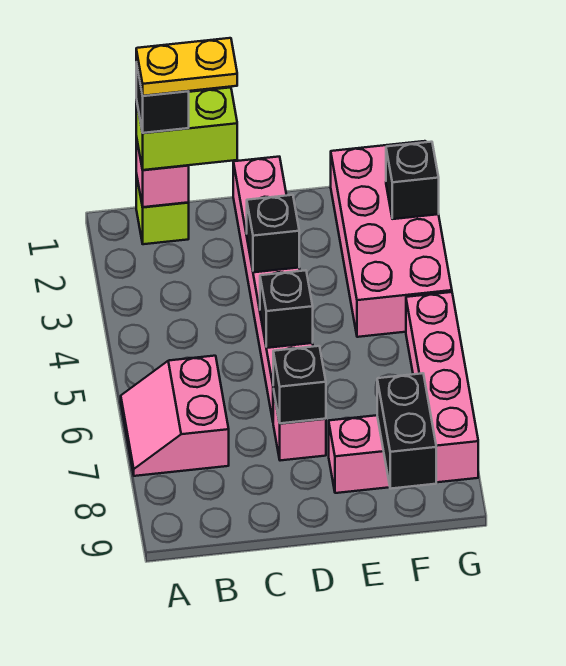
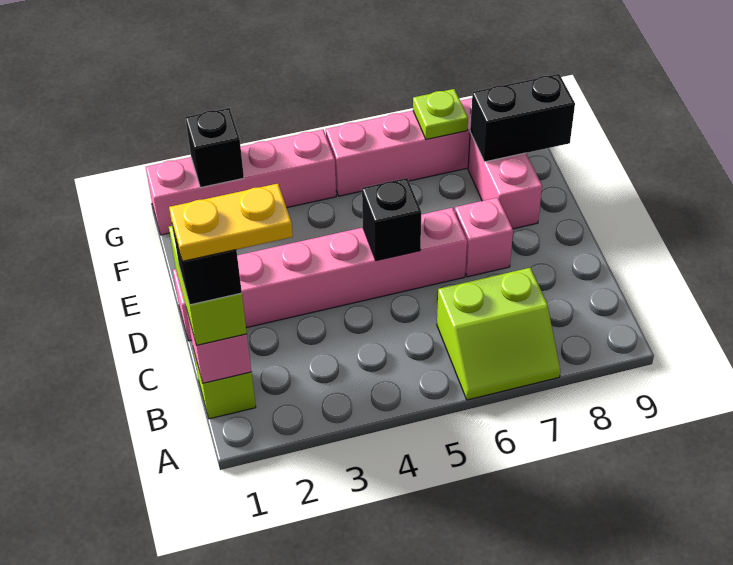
pink slope A6:B7 level 1 top B -> lime slope A6:B7 level 1 top B
yellow plate B1:C1 level 5 -> yellow plate B1:B2 level 5
black brick D3 level 2 -> none
black brick D7 level 2 -> none
pink brick F1:G4 level 1 -> pink brick G1:G4 level 1
none -> lime plate G7 level 2

